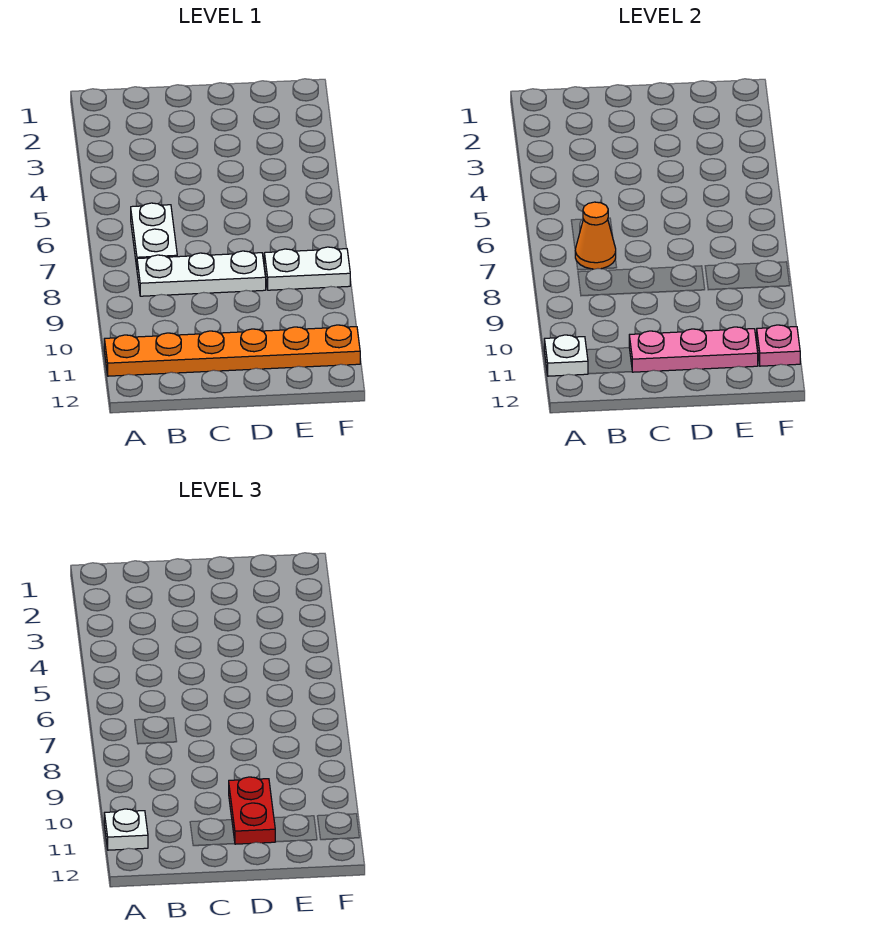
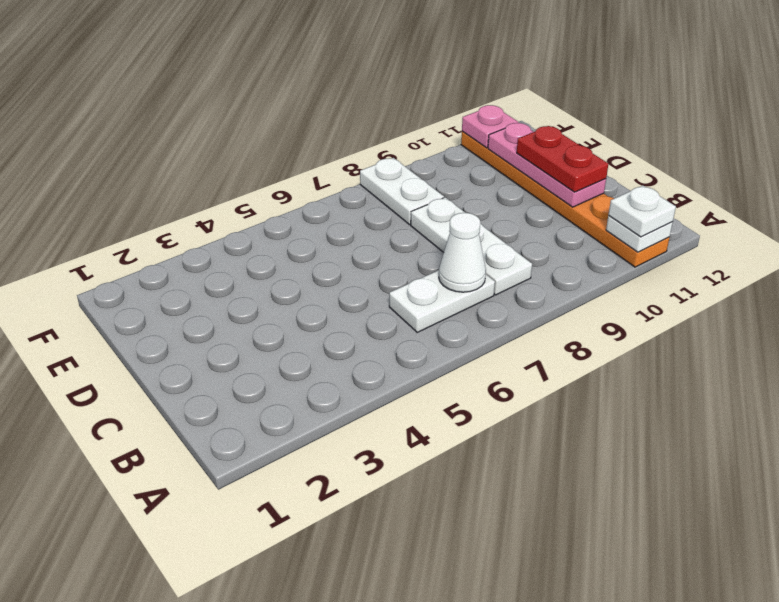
orange cone B7 level 2 -> white cone B7 level 2
red plate D10:D11 level 3 -> red plate C11:D11 level 3

